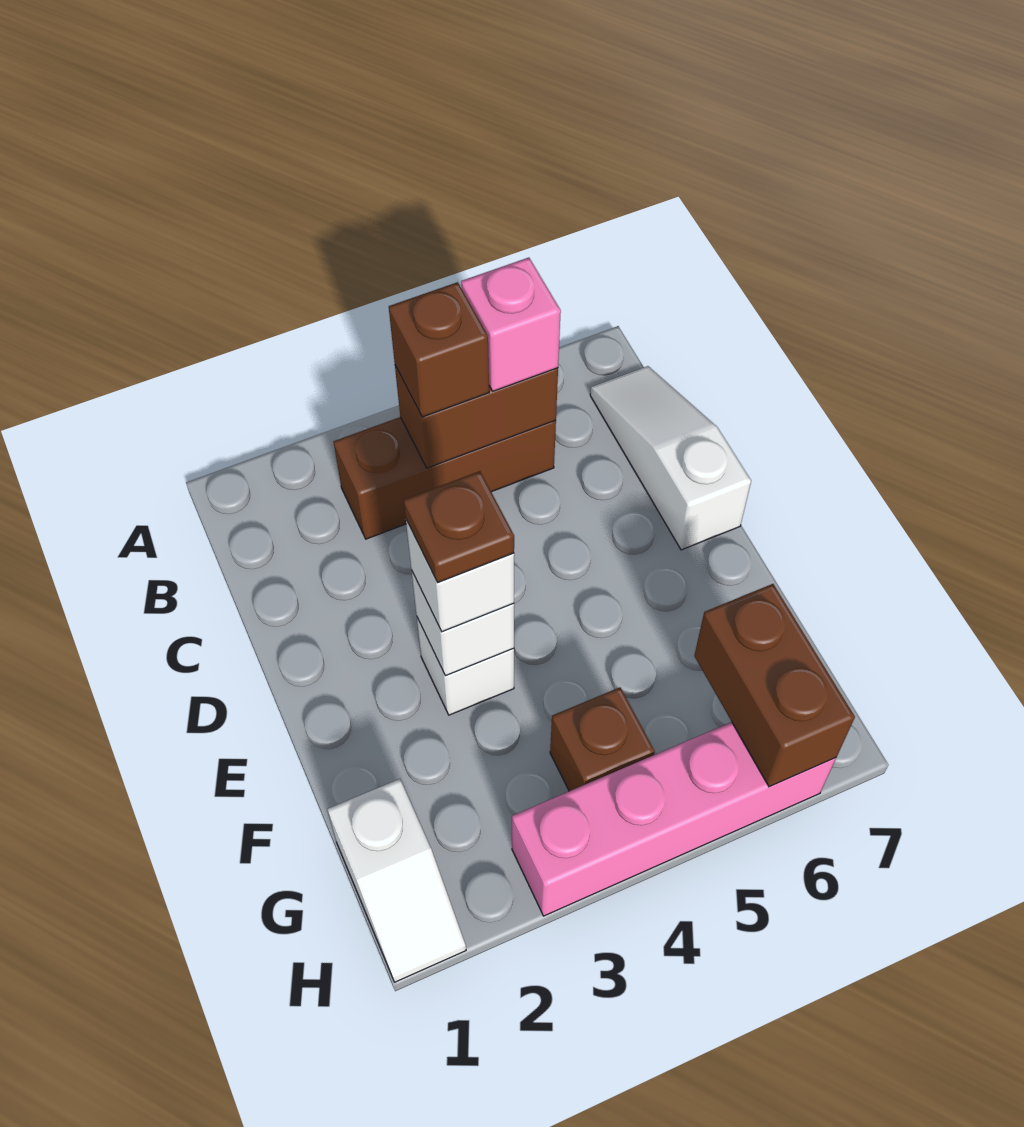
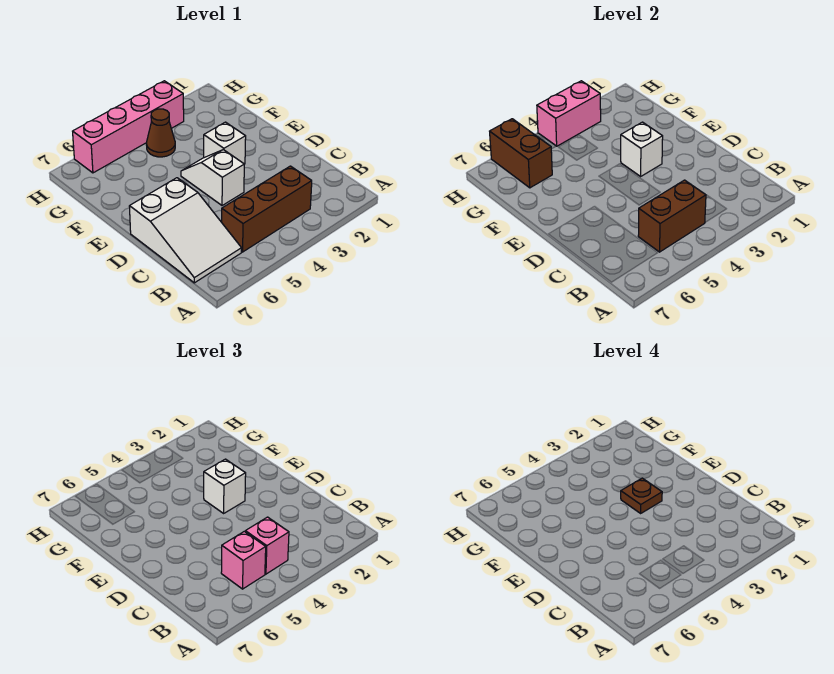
brown brick B4 level 3 -> pink brick B4 level 3
white slope B7:D7 level 1 top D -> white slope B6:D7 level 1 top D
white slope G1:H1 level 1 top G -> white slope D4:E4 level 1 top D
brown brick G4 level 1 -> brown cone G4 level 1
none -> pink brick H3:H4 level 2

